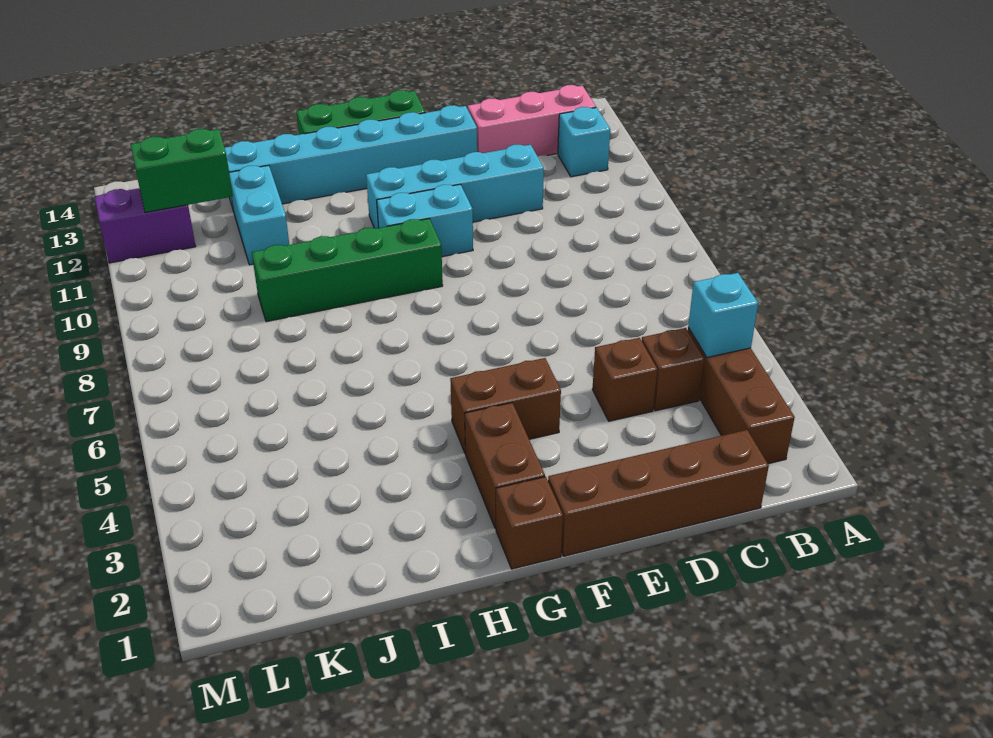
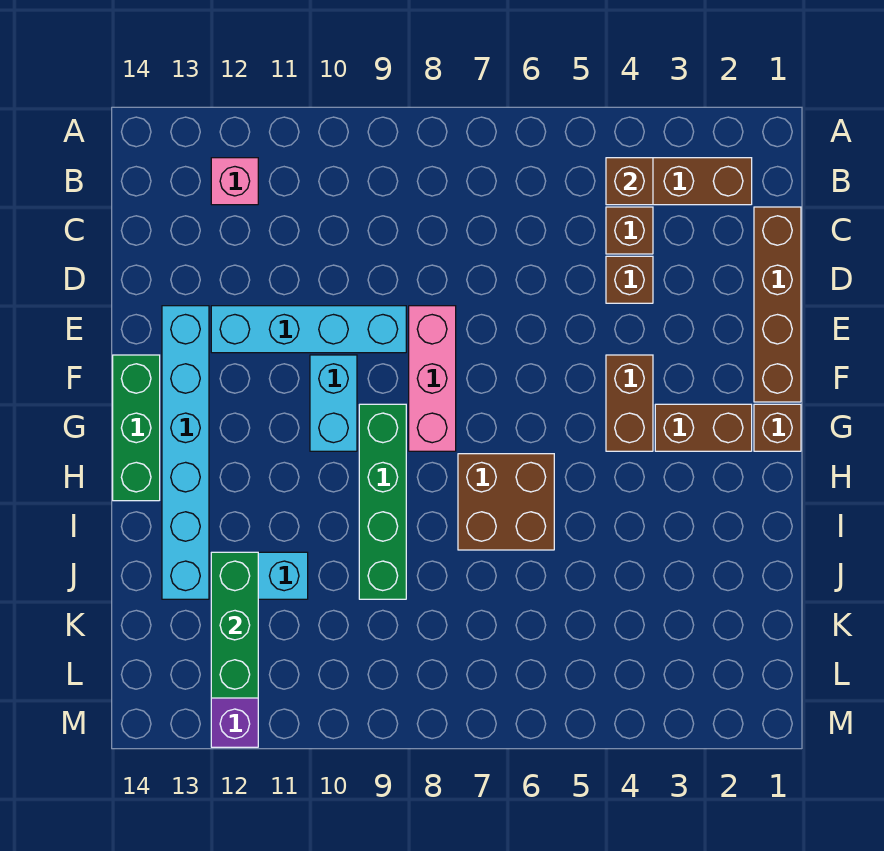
cyan brick B4 level 2 -> brown brick B4 level 2
cyan brick B12 level 1 -> pink brick B12 level 1
pink brick B13:D13 level 1 -> pink brick E8:G8 level 1
cyan brick D11:G11 level 1 -> cyan brick E9:E12 level 1
none -> brown brick H6:I7 level 1
green brick K12:L12 level 2 -> green brick J12:L12 level 2

